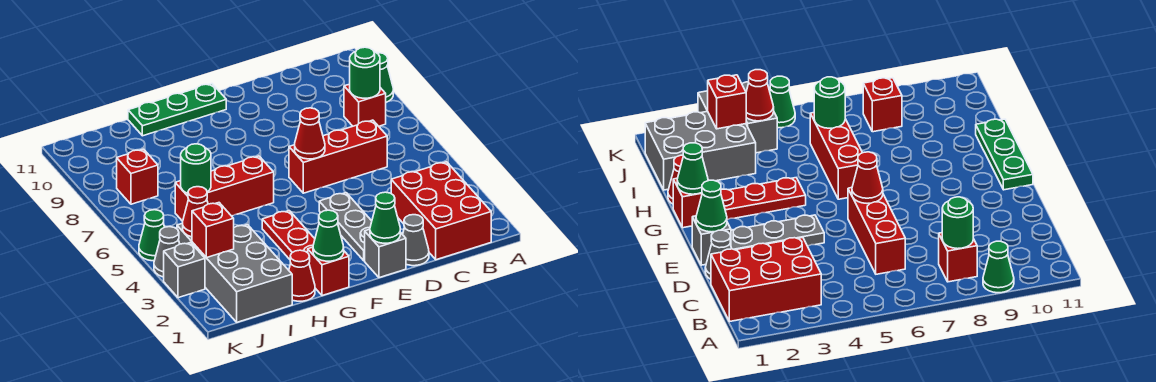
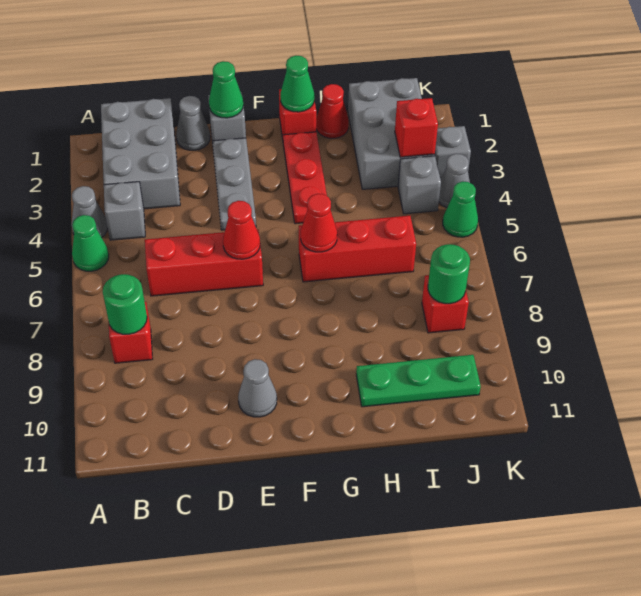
none -> grey cone A4 level 1
green cone A9 level 1 -> green cone A5 level 1
red brick B1:C3 level 1 -> grey brick B1:C3 level 1
none -> grey brick B4 level 1
none -> grey cone E10 level 1
green plate F11:H11 level 1 -> green plate H10:J10 level 1
green round brick I6 level 2 -> green round brick J8 level 2
red cone J4 level 2 -> red cone G6 level 2

